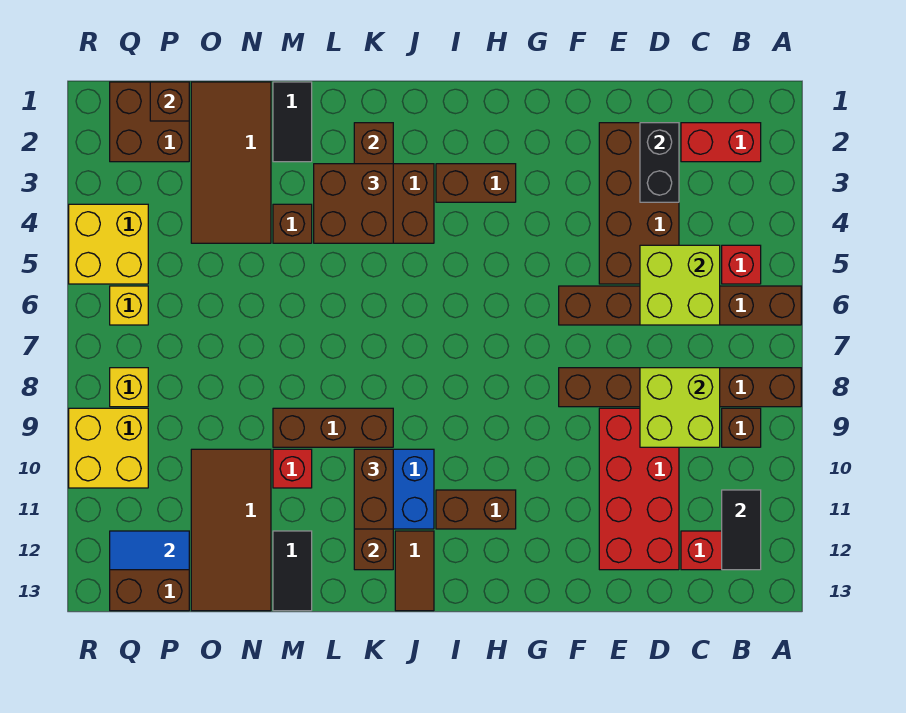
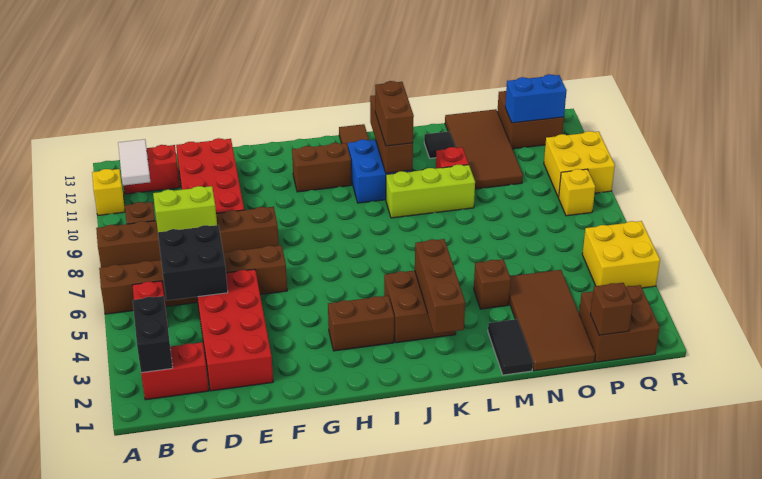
black tile B11:B12 level 2 -> white tile B11:B12 level 2
lime brick C5:D6 level 2 -> black brick C5:D6 level 2
lime brick C8:D9 level 2 -> lime brick C8:D8 level 2
brown brick D2:E5 level 1 -> red brick D2:E5 level 1
black brick D2:D3 level 2 -> black brick B2:B3 level 2
brown brick K3:L4 level 3 -> none
brown brick K9:M9 level 1 -> lime brick K9:M9 level 1
black tile M12:M13 level 1 -> black tile M12 level 1
blue tile P12:Q12 level 2 -> blue brick P12:Q12 level 2
yellow brick Q6 level 1 -> yellow brick A11 level 1

